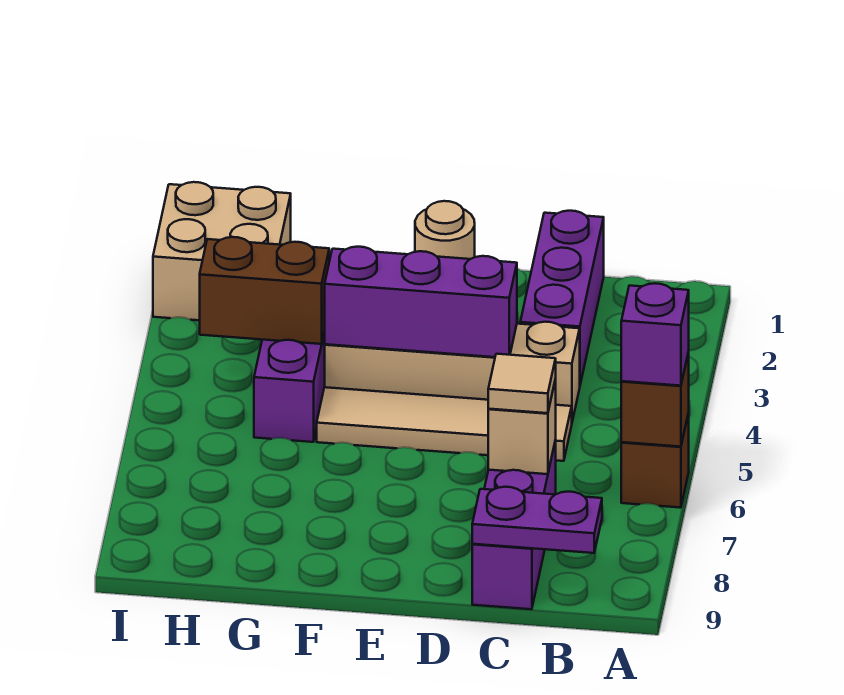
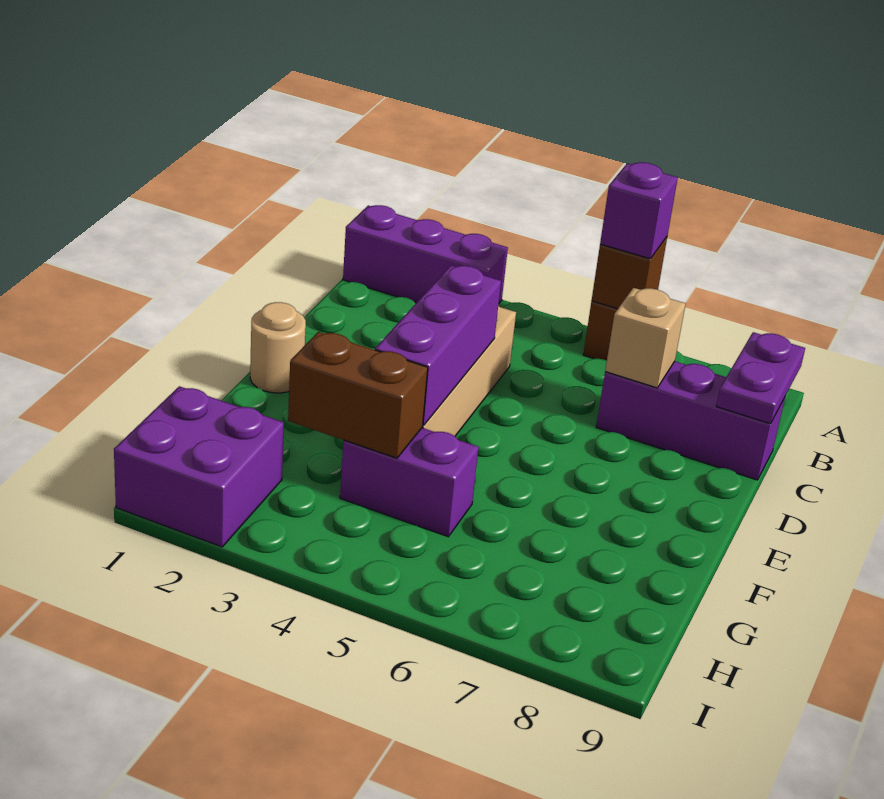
purple brick C1:C3 level 1 -> purple brick A1:A3 level 1
tan tile C5:F5 level 1 -> none
tan tile C7 level 3 -> none
brown brick G4:H4 level 2 -> brown brick G3:G4 level 2
tan brick H1:I2 level 1 -> purple brick H1:I2 level 1

